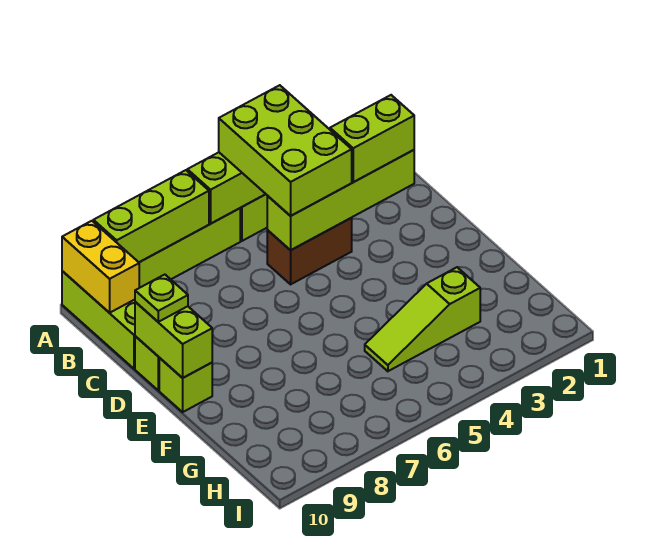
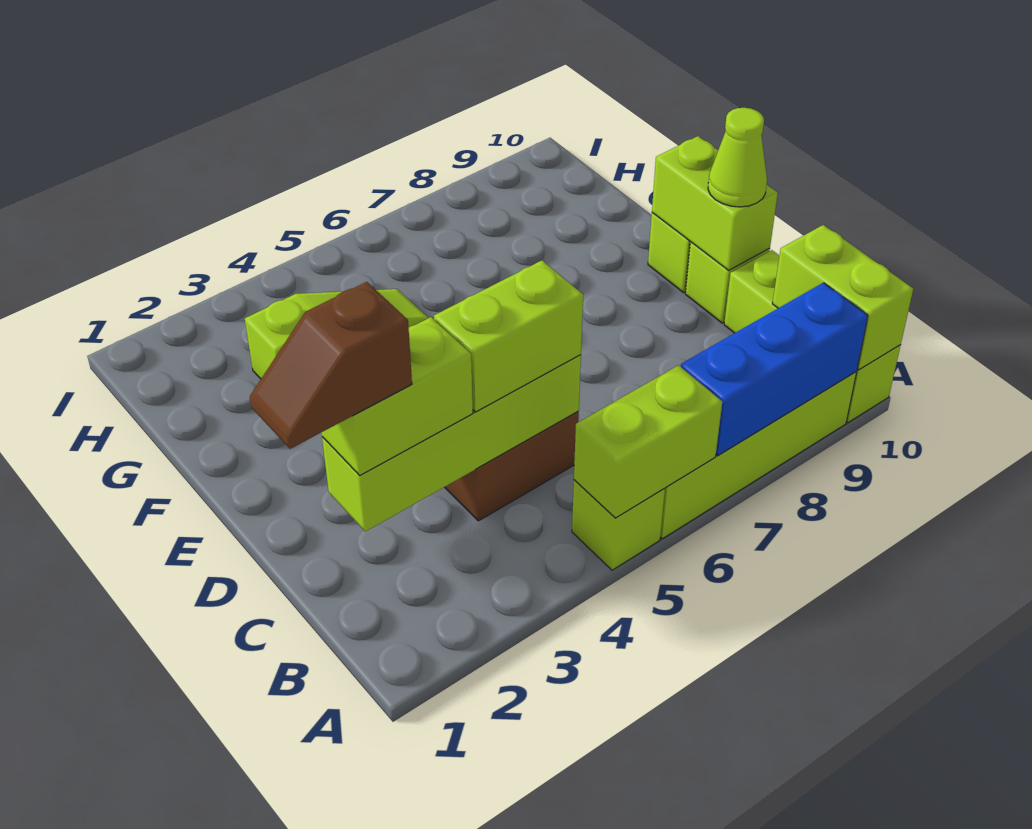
lime brick A4:C5 level 3 -> lime brick C4:C5 level 3
lime brick A7:A9 level 2 -> blue brick A7:A9 level 2
yellow brick A10:B10 level 2 -> lime brick A10:B10 level 2
none -> brown slope C1:C2 level 4 top 2
lime plate D10 level 3 -> lime cone D10 level 3

